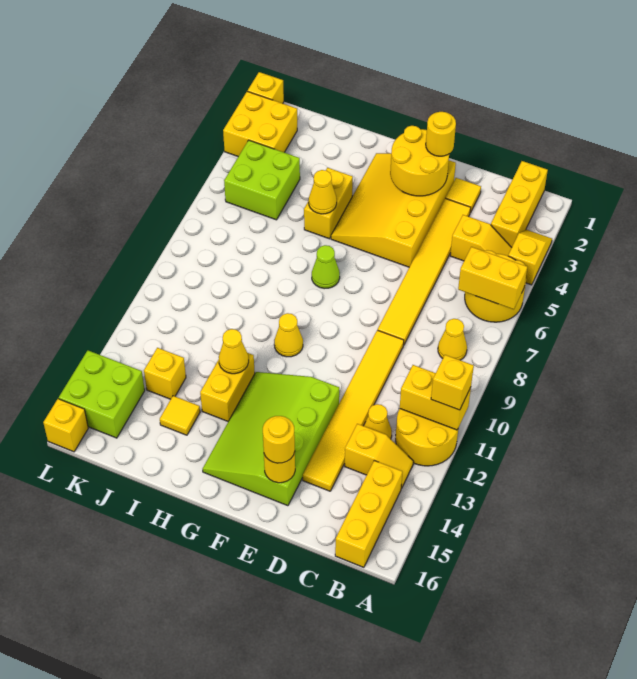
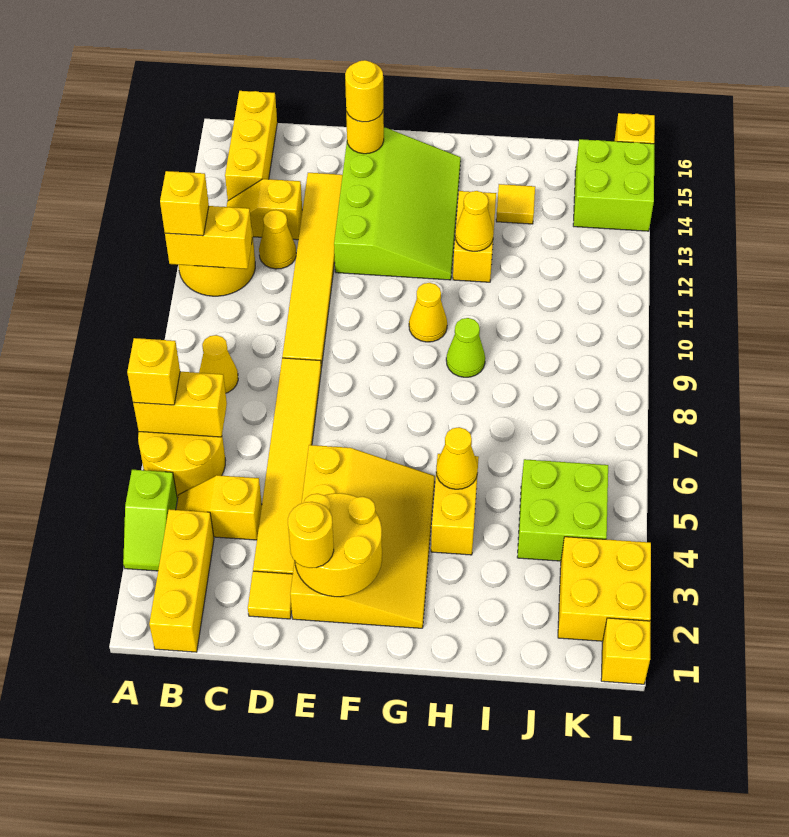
yellow slope A3:A4 level 1 top 4 -> lime slope A3:A4 level 1 top 4
lime cone G7 level 1 -> lime cone H9 level 1
yellow brick J13 level 1 -> yellow brick A6 level 3

